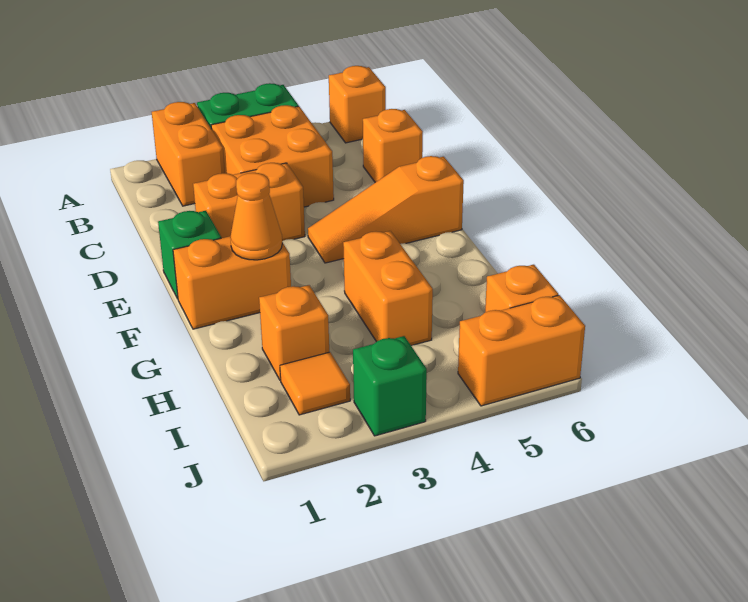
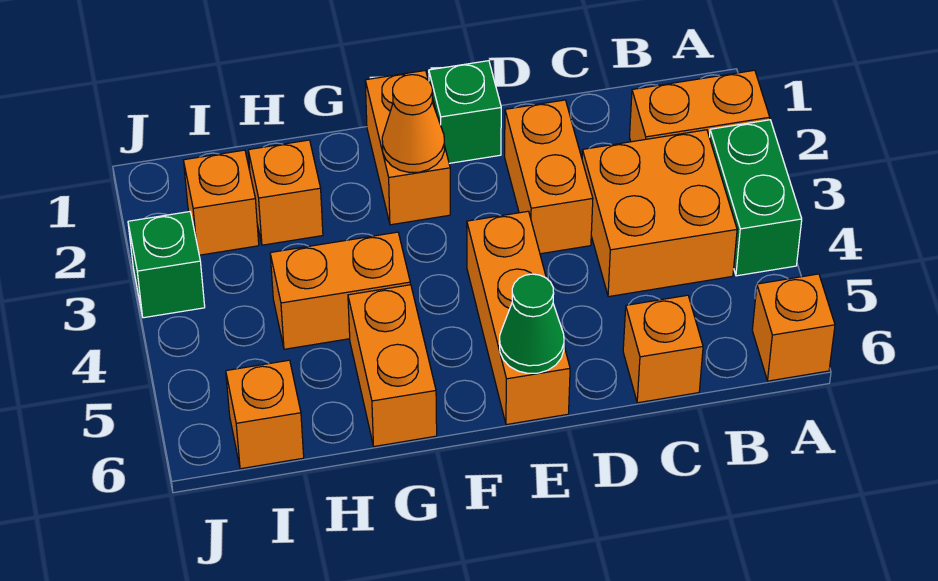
orange slope E4:E6 level 1 top 6 -> orange brick E4:E6 level 1
none -> green cone E6 level 2
orange tile I2 level 1 -> orange brick I2 level 1
orange brick J5:J6 level 1 -> orange brick G5:G6 level 1

